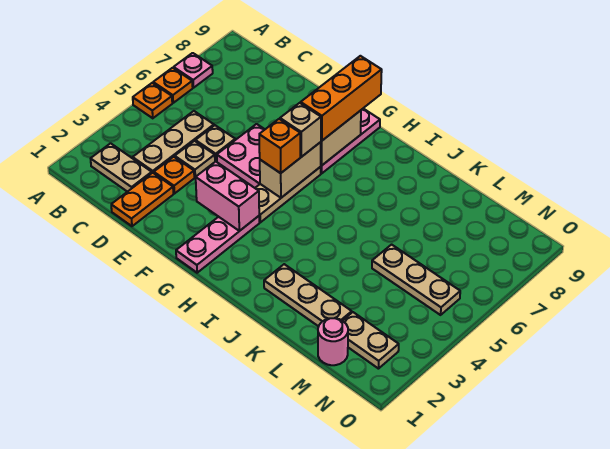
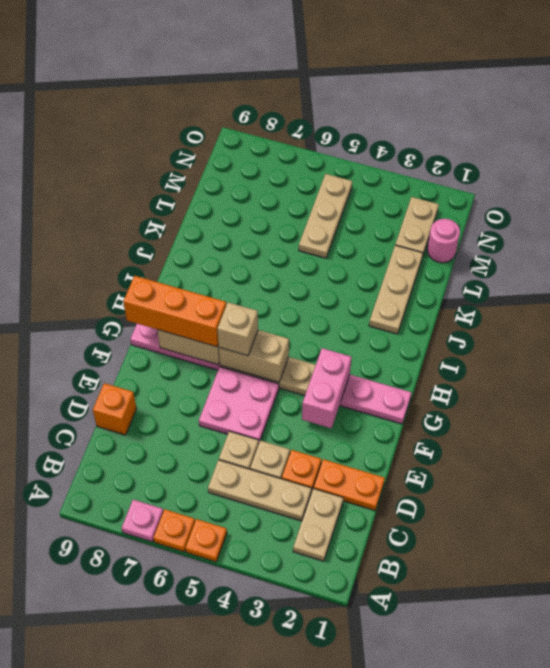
orange brick G5 level 3 -> orange brick D9 level 1

